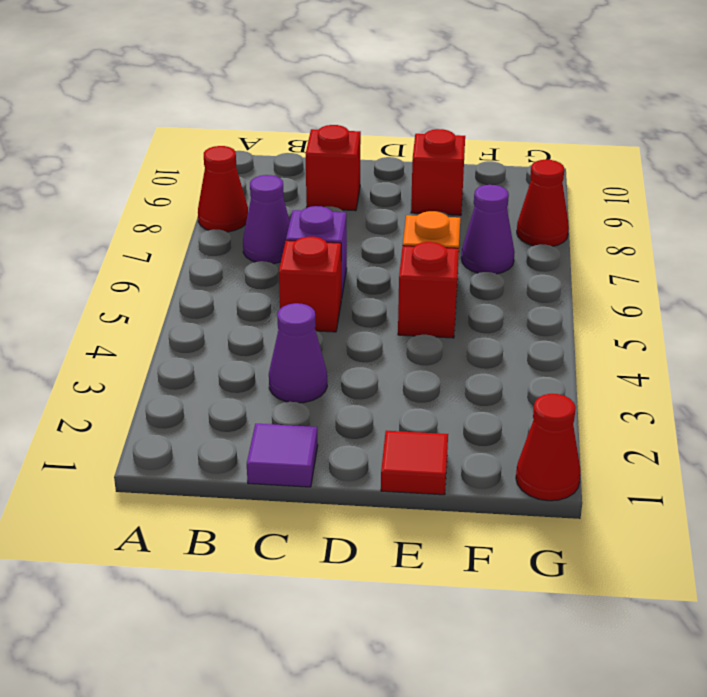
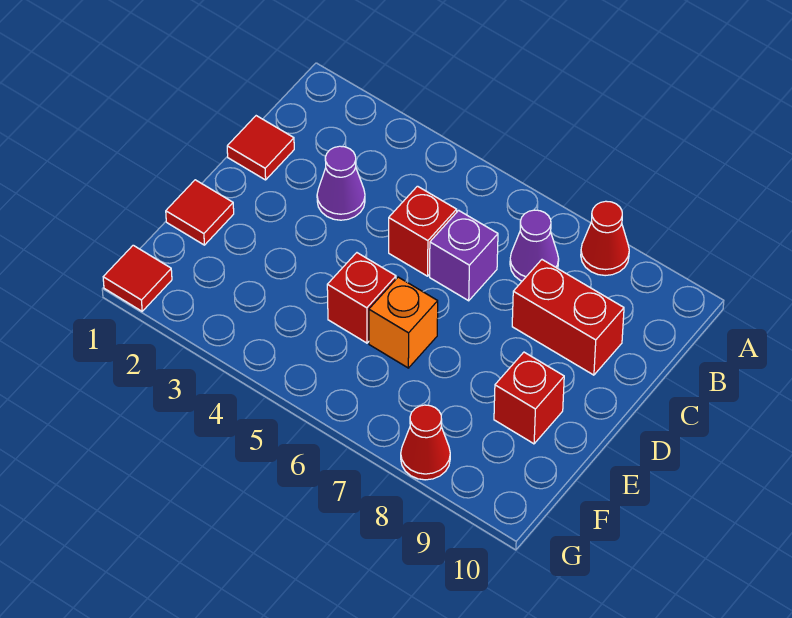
purple tile C1 level 1 -> red tile C1 level 1
red brick C9 level 1 -> red brick C8:C9 level 1
purple cone F7 level 1 -> none
red cone G1 level 1 -> red tile G1 level 1

